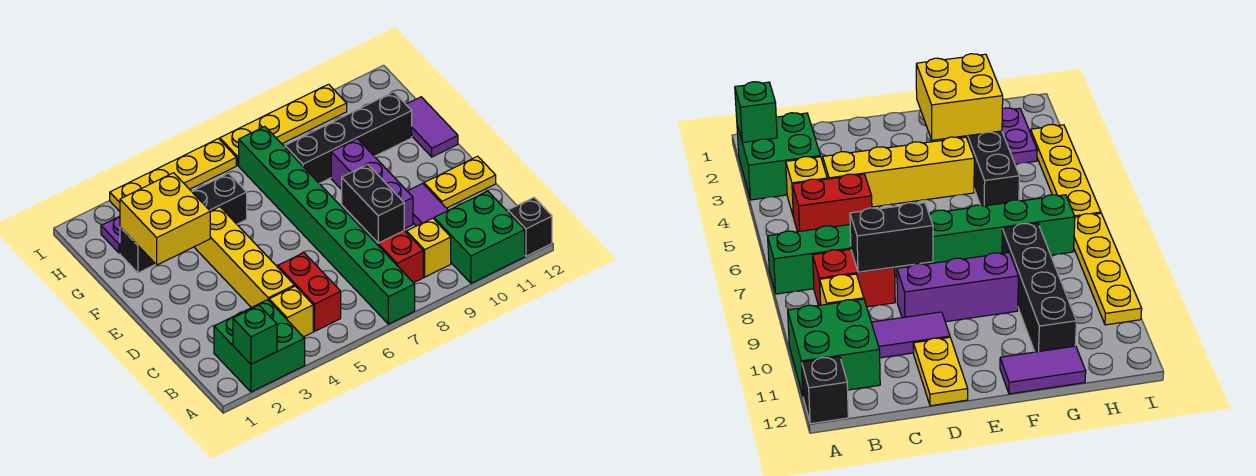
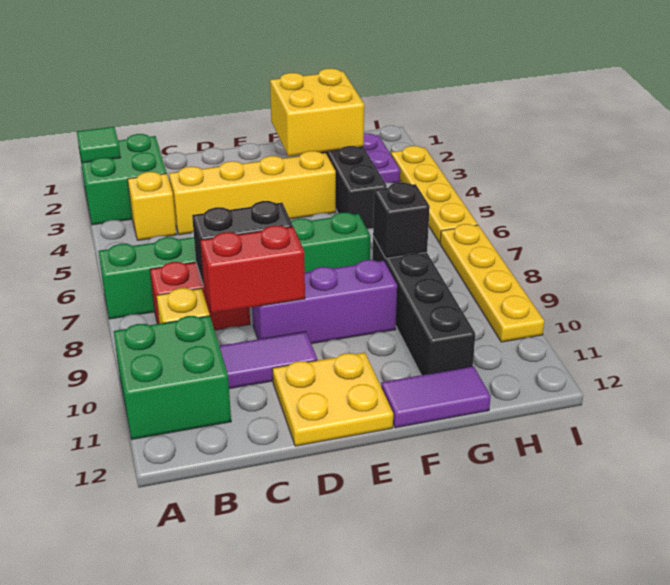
green brick A2 level 2 -> green tile A2 level 2
green brick A7:H7 level 1 -> green brick A7:F7 level 1
black brick A12 level 1 -> black brick G8 level 2
red brick B5:C5 level 1 -> red brick C9:D9 level 2
yellow plate D11:D12 level 1 -> yellow plate D11:E12 level 1

